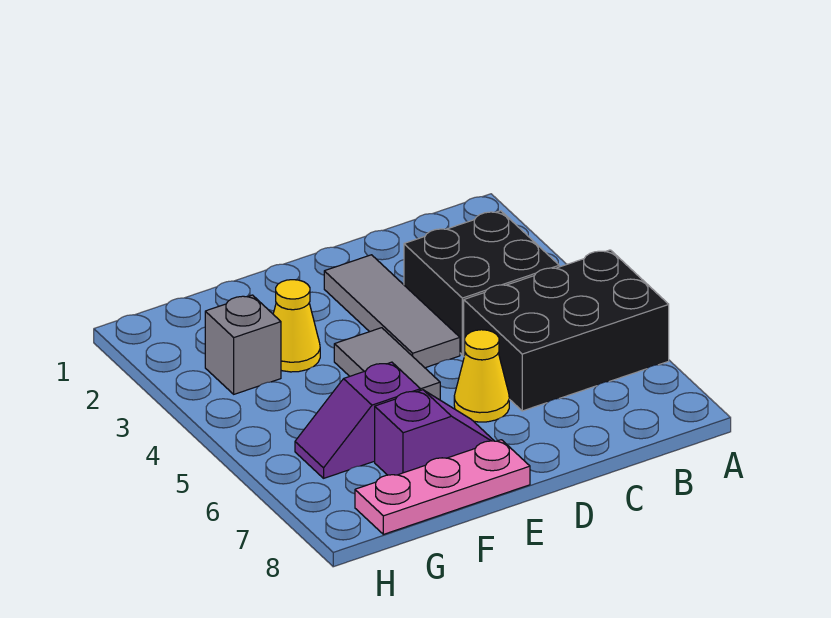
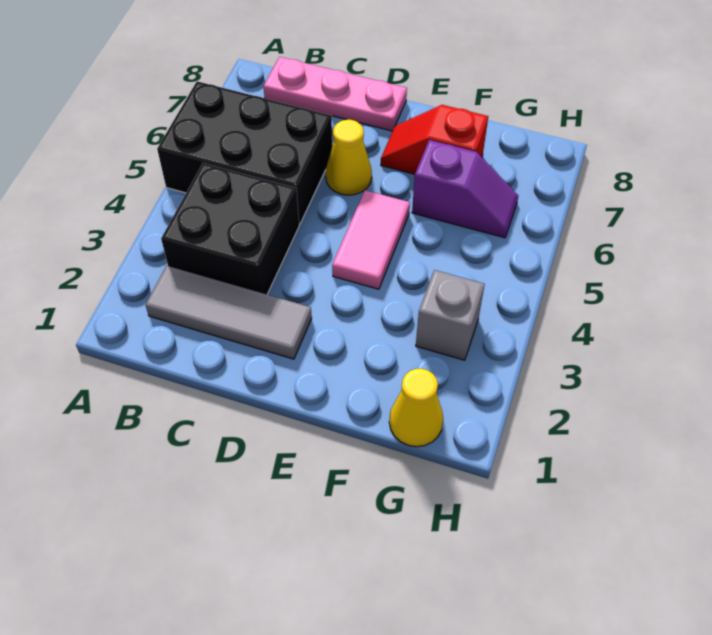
grey tile D2:D4 level 1 -> grey tile B2:D2 level 1
grey tile E4:E5 level 1 -> pink tile E4:E5 level 1
purple slope E7:F7 level 1 top F -> red slope E7:F7 level 1 top F
pink plate E8:G8 level 1 -> pink plate B8:D8 level 1
yellow cone F3 level 1 -> yellow cone G1 level 1

